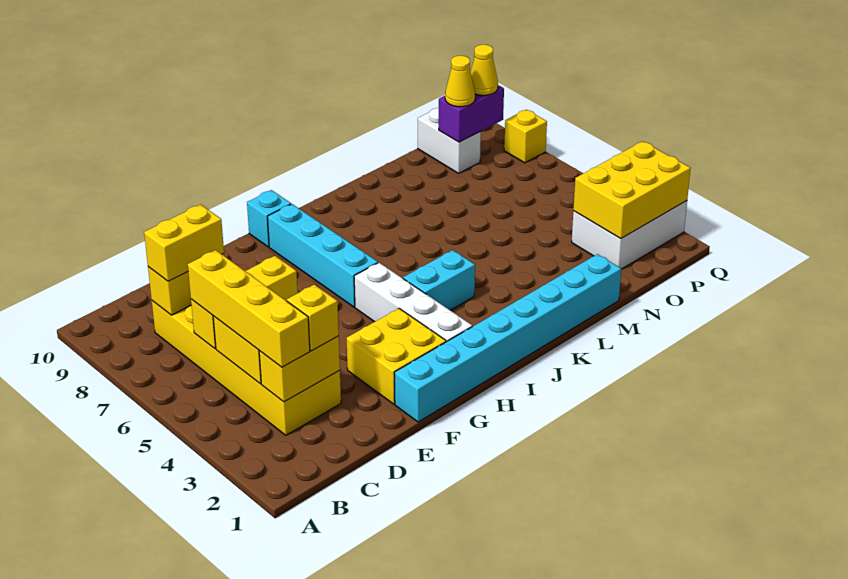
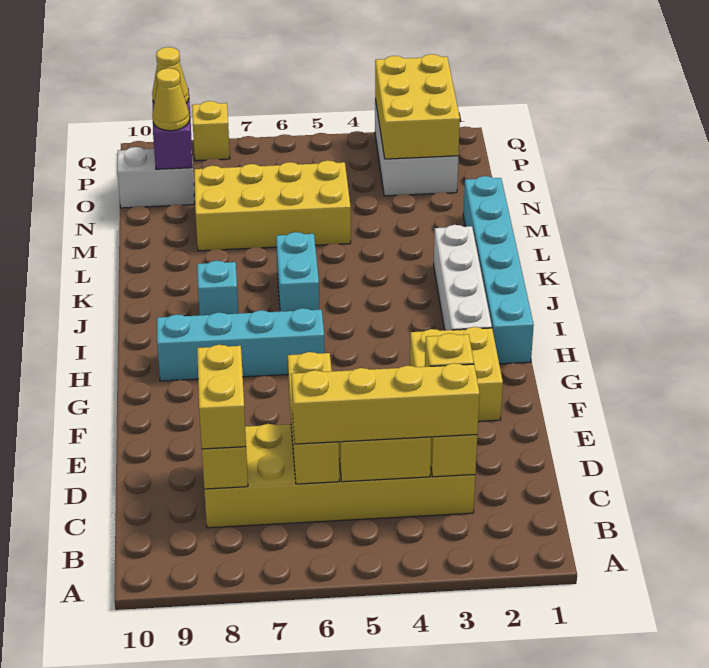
cyan brick F1:M1 level 1 -> cyan brick H1:M1 level 1
white brick H2:H5 level 1 -> white brick H2:K2 level 1
cyan brick H10 level 1 -> cyan brick J8 level 1
cyan brick I4:J4 level 1 -> cyan brick J6:K6 level 1
none -> yellow brick M5:N8 level 1

